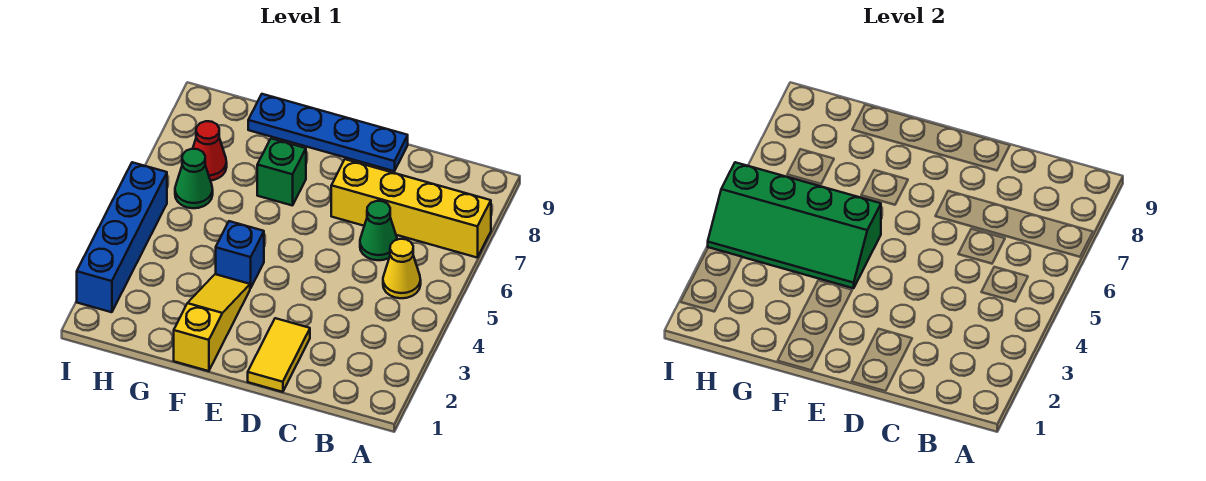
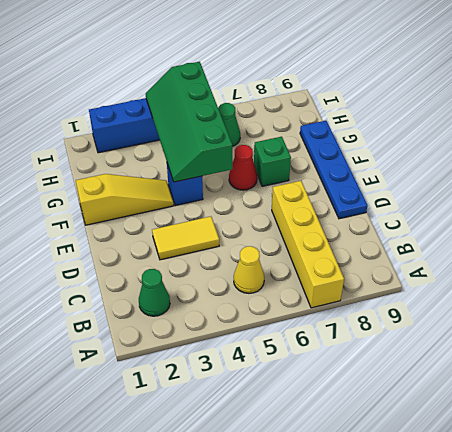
green cone C6 level 1 -> green cone B2 level 1
yellow tile D1:D2 level 1 -> yellow tile D3:D4 level 1
red cone H7 level 1 -> red cone F6 level 1

